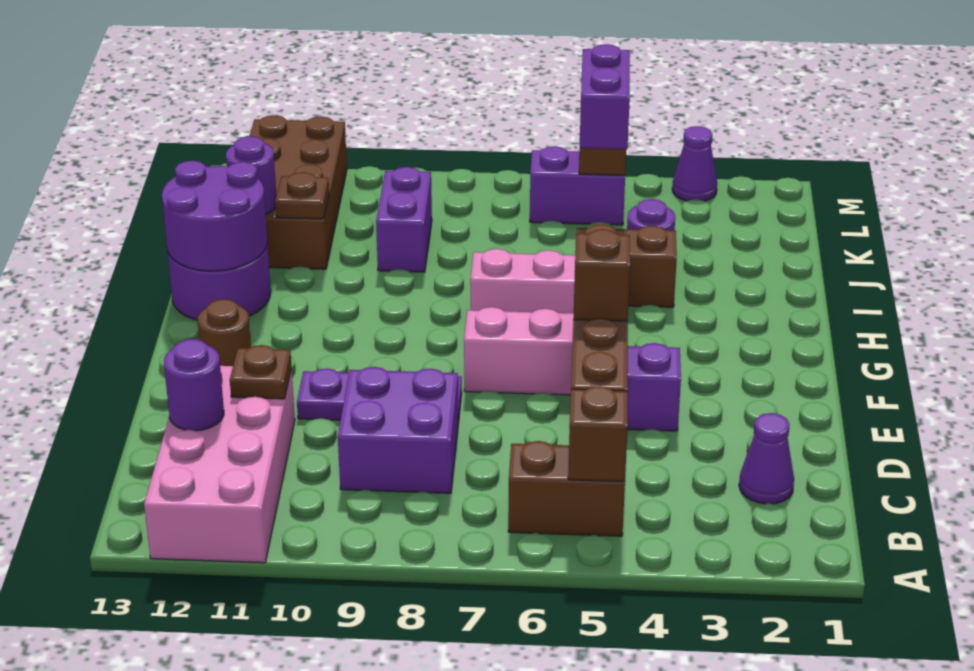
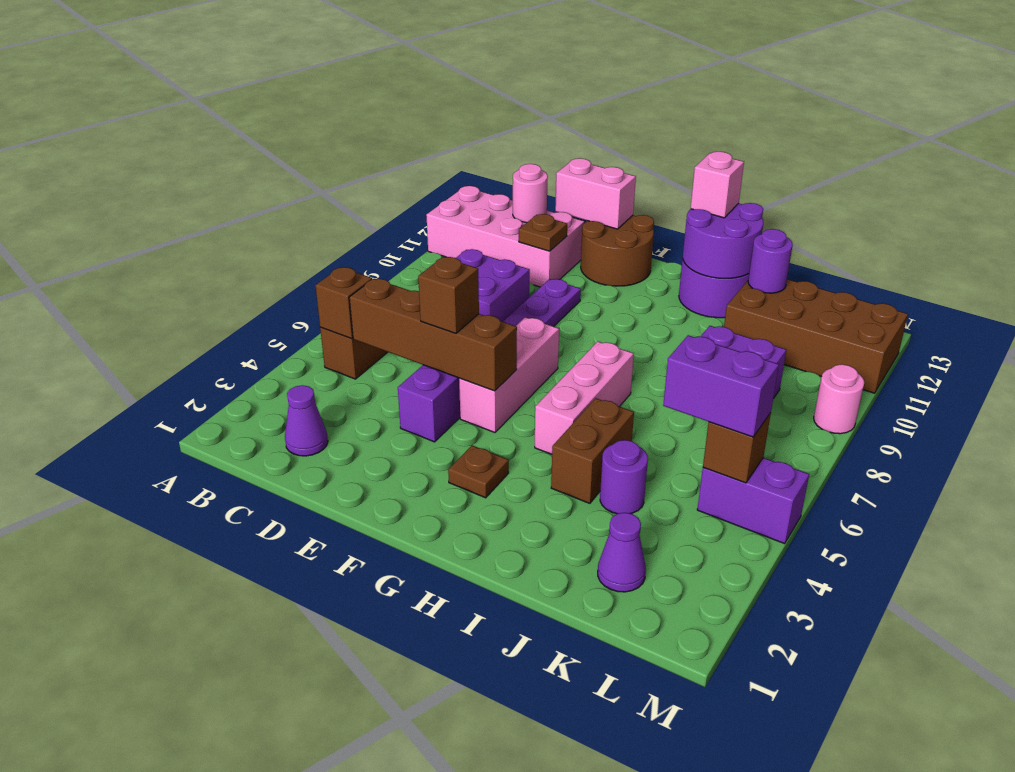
purple round brick C12 level 2 -> pink round brick C12 level 2
none -> pink brick D13:E13 level 2
brown round brick F12 level 1 -> brown round brick E12:F13 level 1
none -> pink brick H13 level 3
brown plate J11 level 2 -> brown plate G3 level 1
purple brick L5:L6 level 1 -> purple brick L5:M5 level 1
purple cone M3 level 1 -> purple cone K2 level 1
none -> pink round brick M9 level 1

